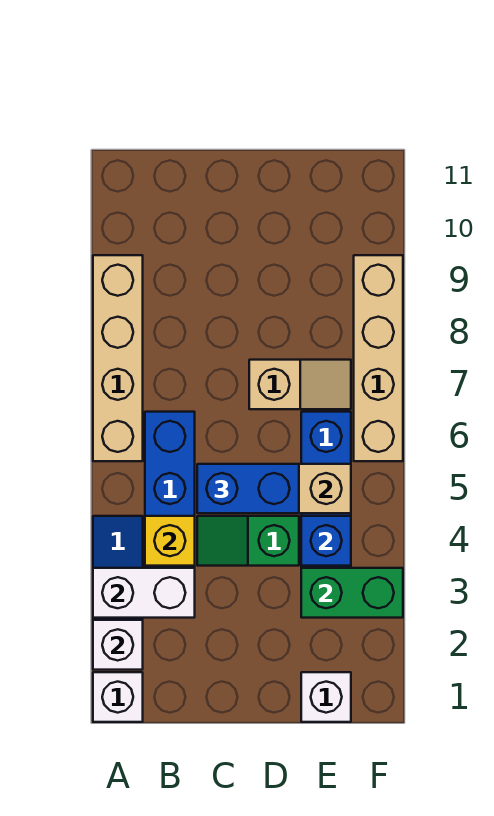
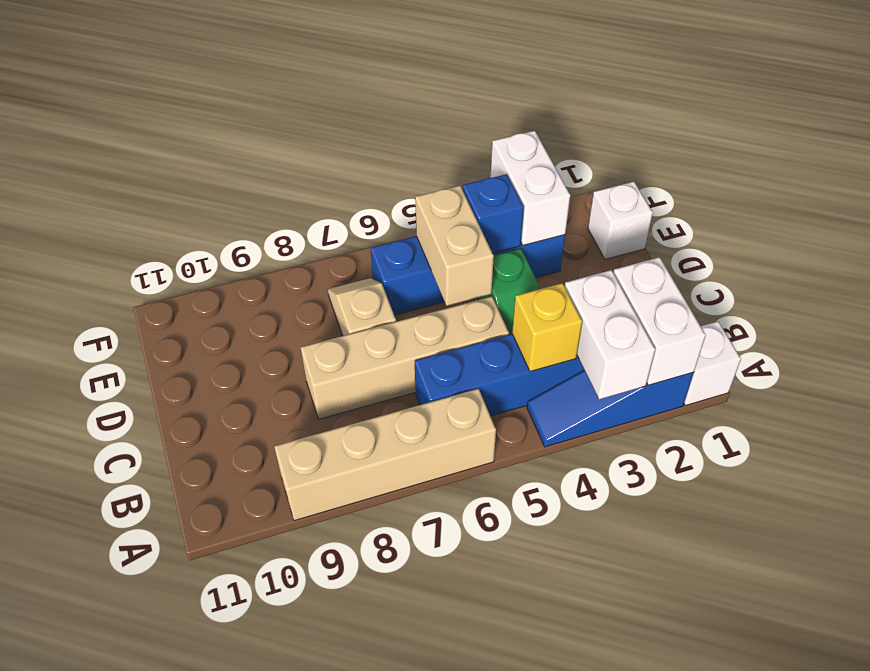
white brick A2 level 2 -> white brick A2:B2 level 2
blue brick C5:D5 level 3 -> none
green brick E3:F3 level 2 -> white brick E3:F3 level 2
tan brick F6:F9 level 1 -> tan brick C5:C8 level 1

